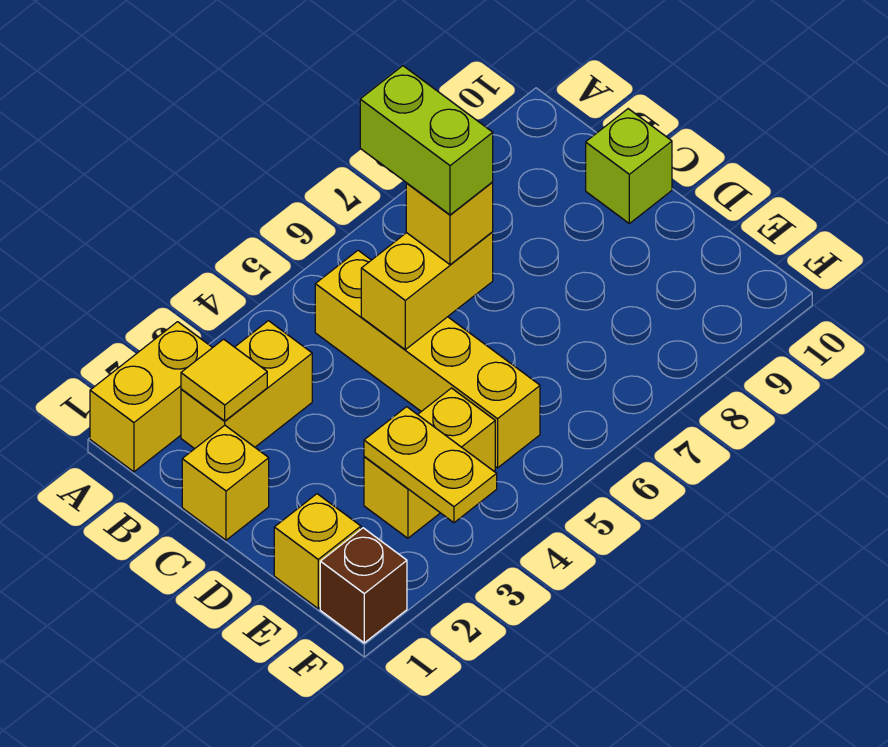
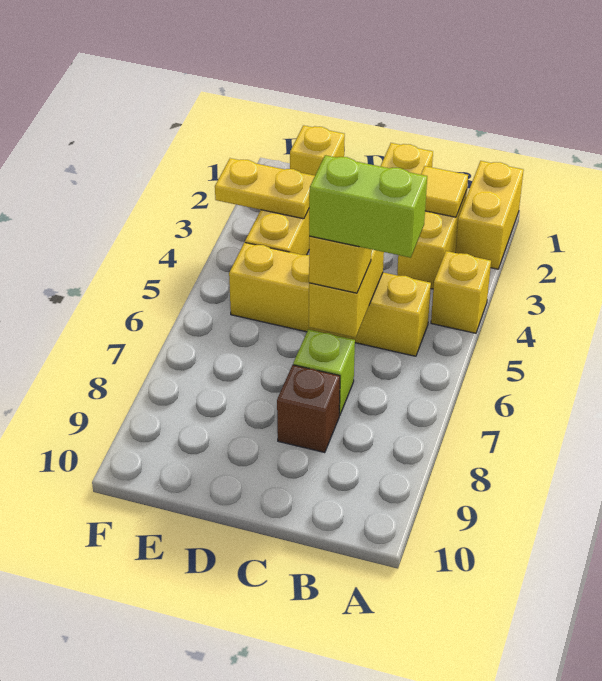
none -> yellow brick A4 level 1
lime brick C10 level 1 -> lime brick C7 level 1
brown brick F1 level 1 -> brown brick C8 level 1

